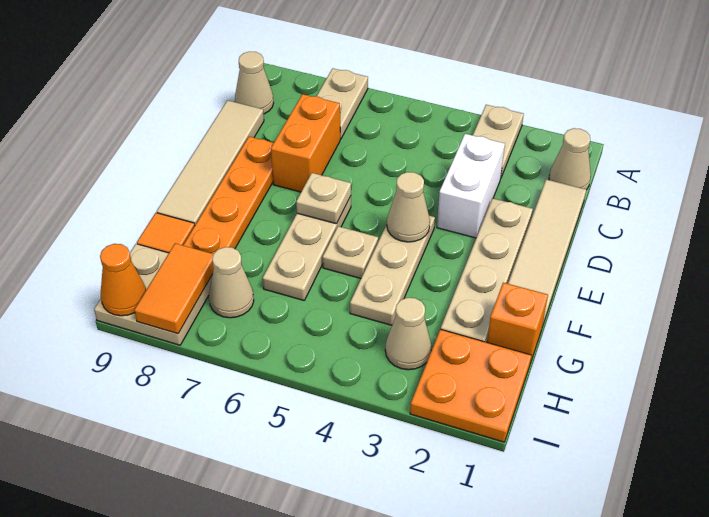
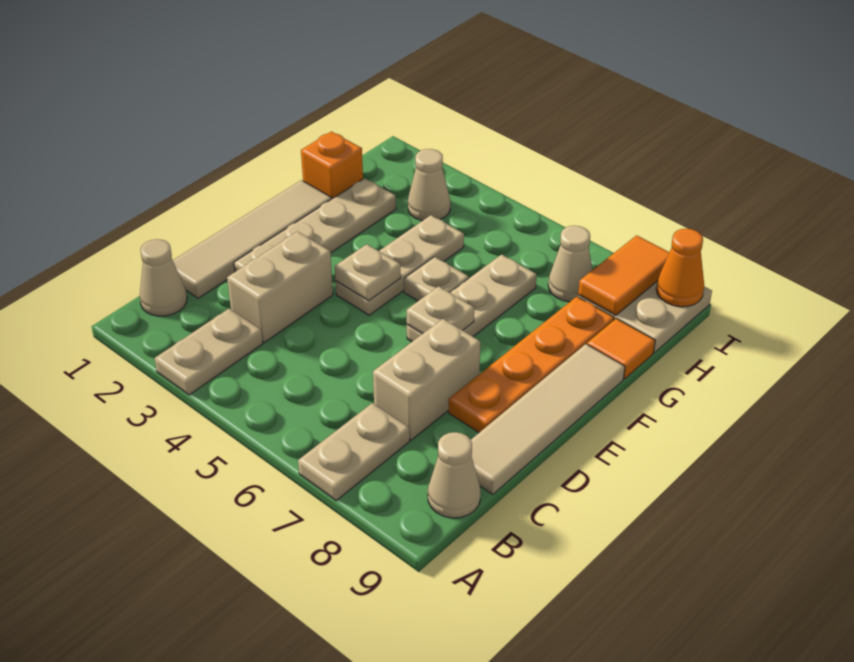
white brick C3:D3 level 1 -> tan brick C3:D3 level 1
orange brick C7:D7 level 1 -> tan brick C7:D7 level 1
tan cone E4 level 2 -> tan plate E4 level 2
orange plate H1:I2 level 1 -> none

